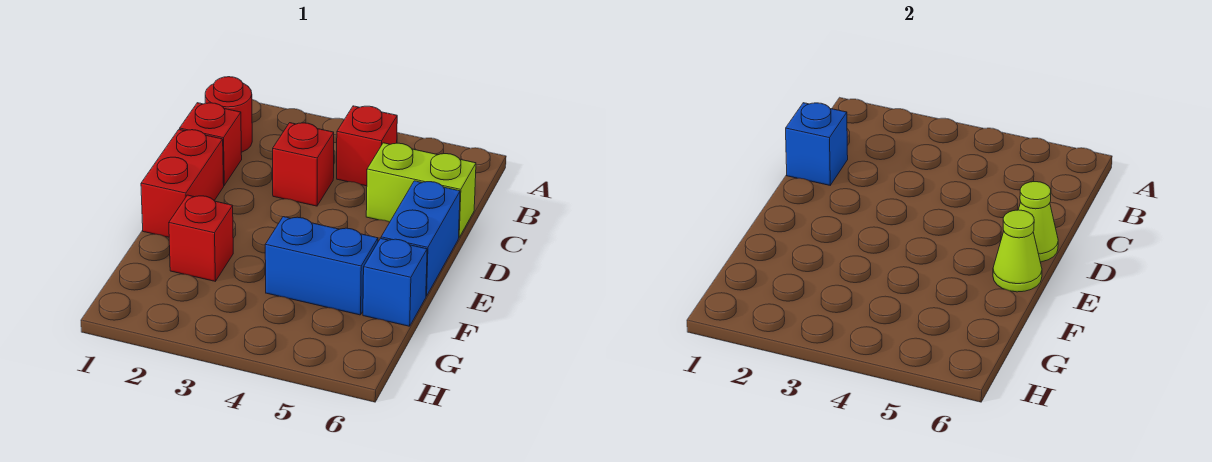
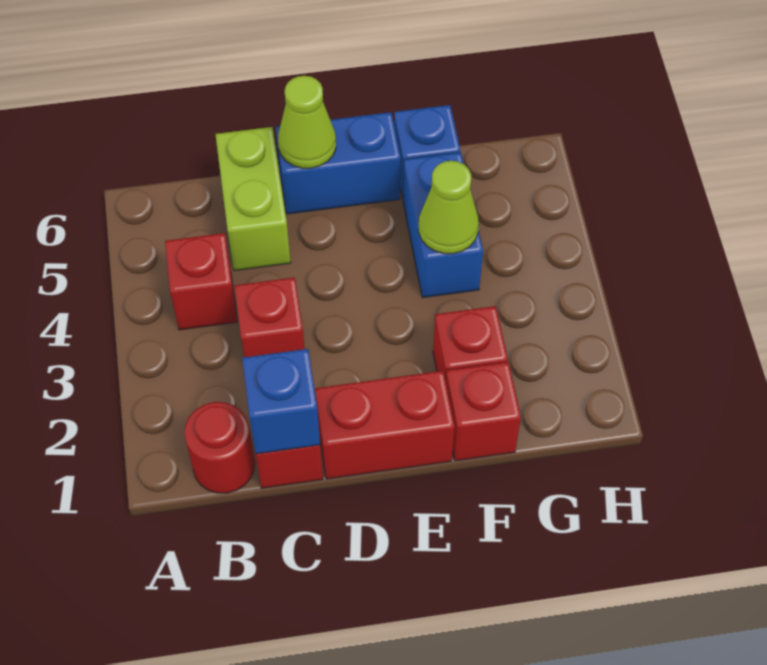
lime cone E6 level 2 -> lime cone F4 level 2
none -> red brick F1 level 1

